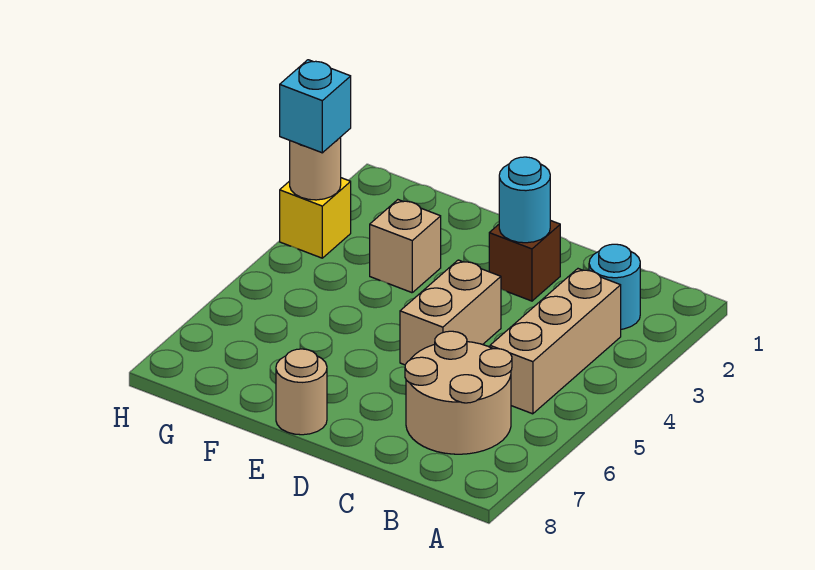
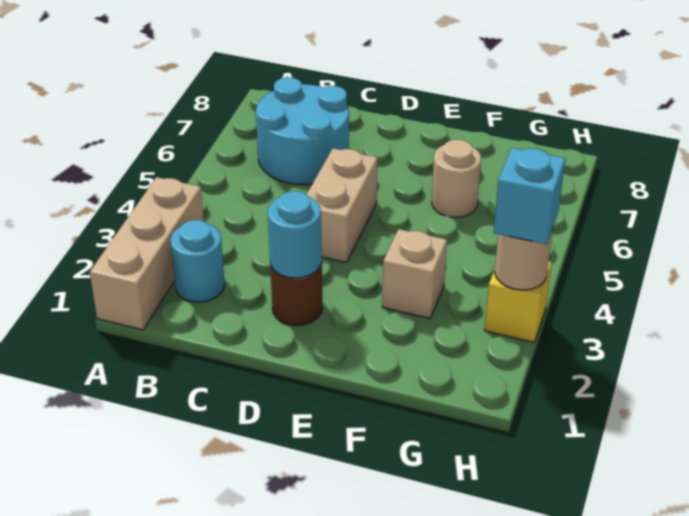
tan brick B3:B5 level 1 -> tan brick A1:A3 level 1
tan round brick B6:C7 level 1 -> cyan round brick B6:C7 level 1
brown brick D2 level 1 -> brown round brick D2 level 1
tan round brick E8 level 1 -> tan round brick F6 level 1

